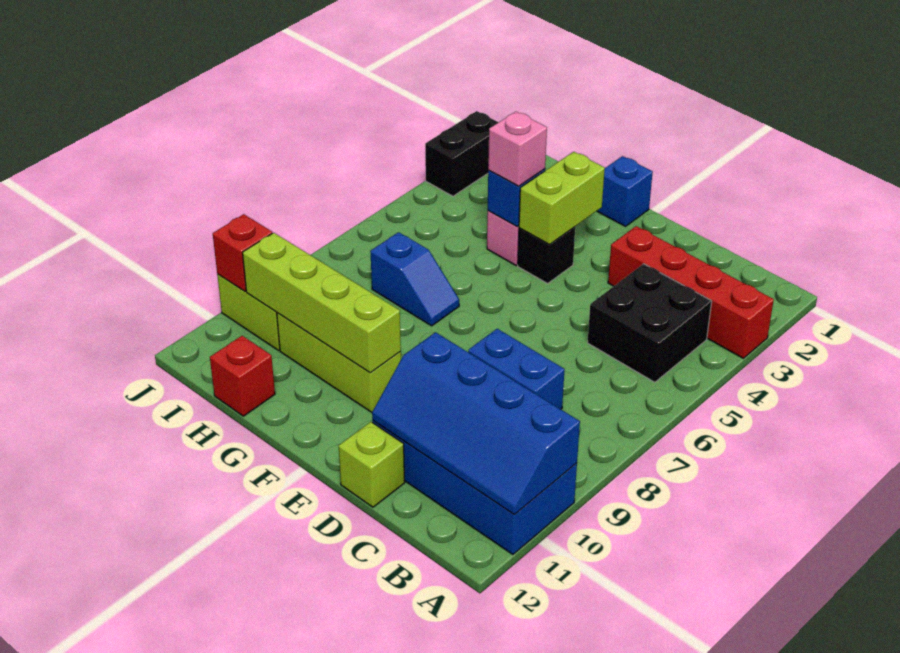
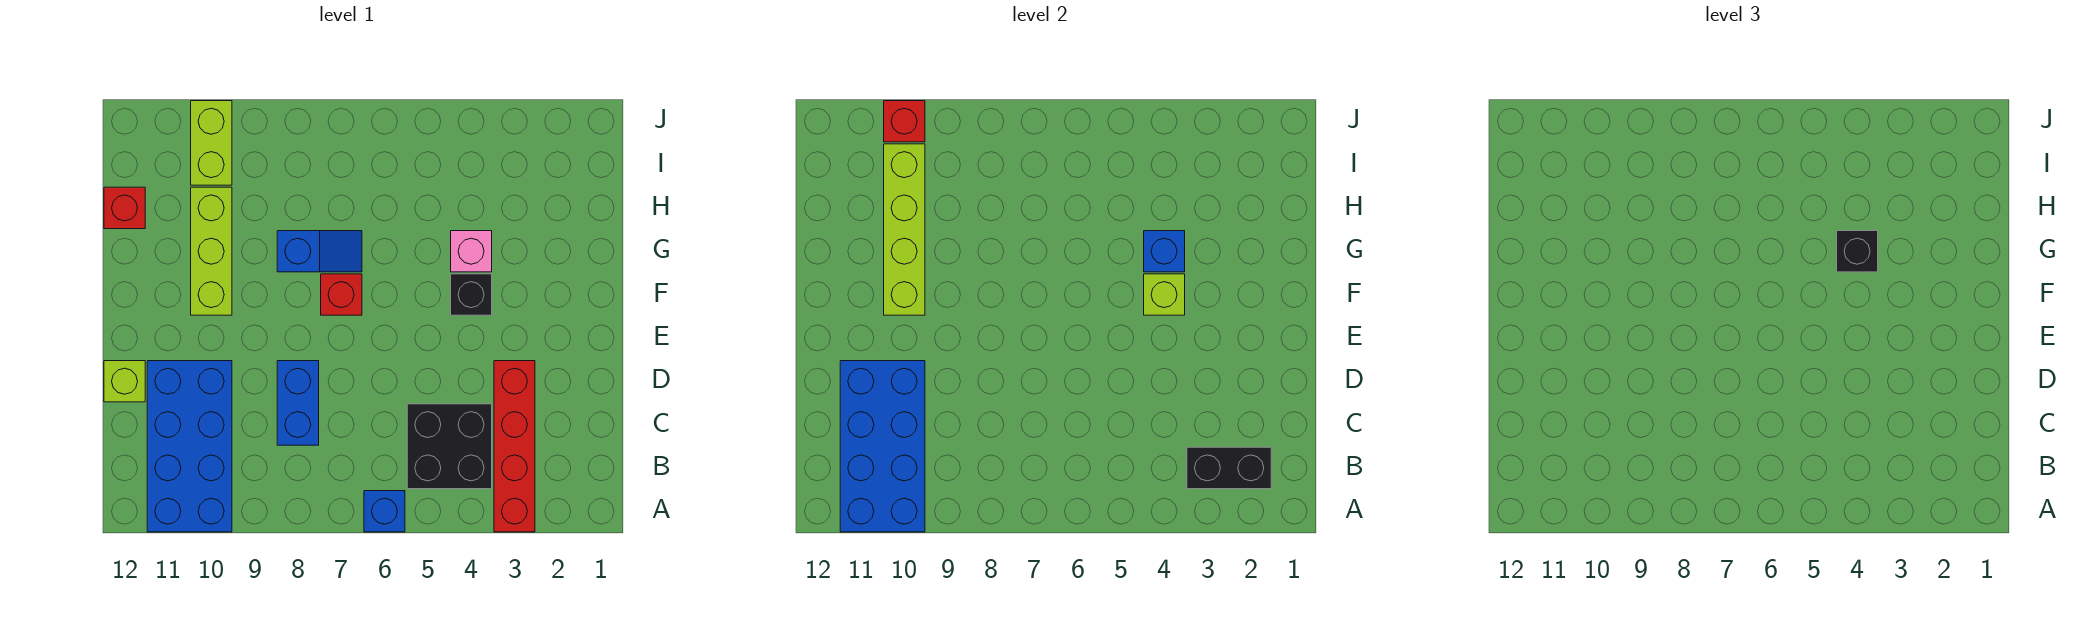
blue slope A10:D11 level 2 top 10 -> blue brick A10:D11 level 2
blue brick F1 level 1 -> blue brick A6 level 1
lime brick F3:F4 level 2 -> lime brick F4 level 2
none -> red brick F7 level 1
pink brick G4 level 3 -> black brick G4 level 3
blue slope G7:H7 level 1 top H -> blue slope G7:G8 level 1 top 8
black brick J2:J3 level 1 -> black brick B2:B3 level 2

